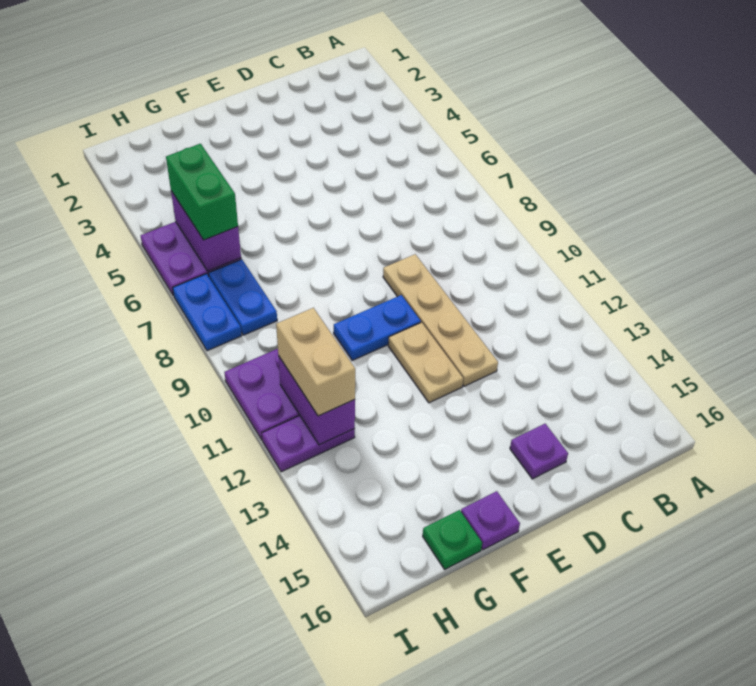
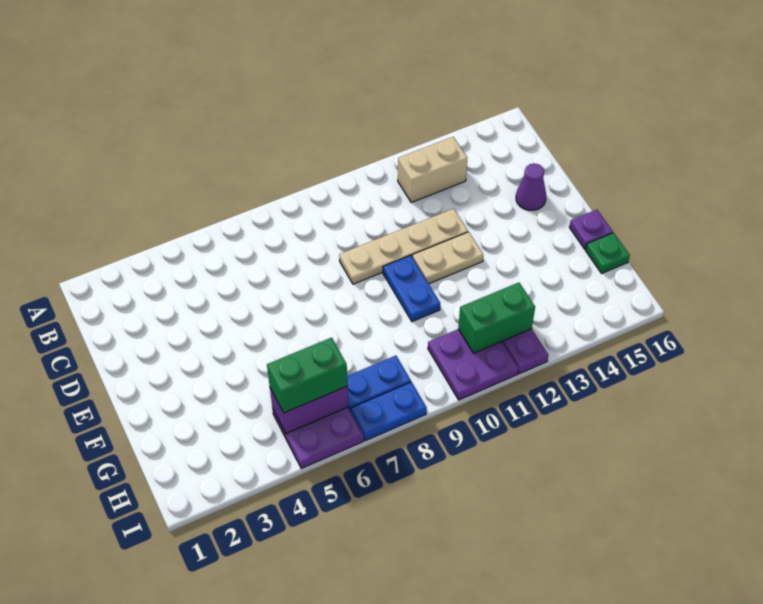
purple plate D15 level 1 -> purple cone D15 level 1
purple brick H11:H12 level 2 -> green brick H11:H12 level 2
tan brick H11:H12 level 3 -> tan brick B12:B13 level 1

